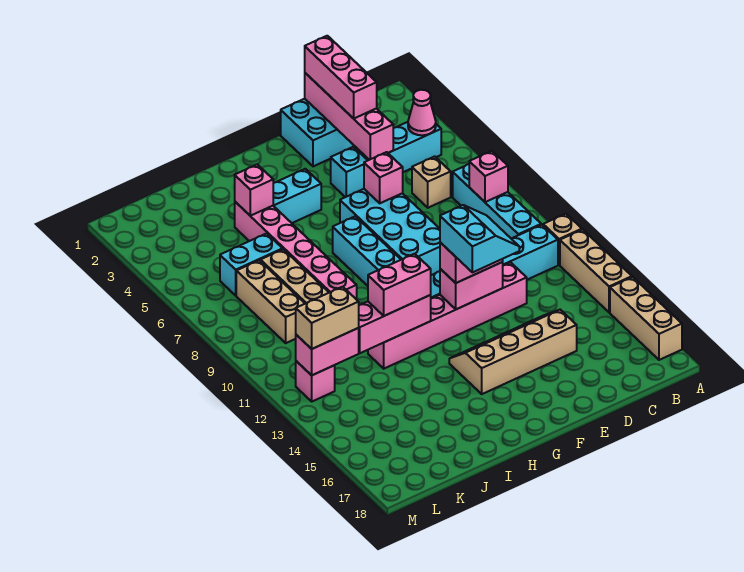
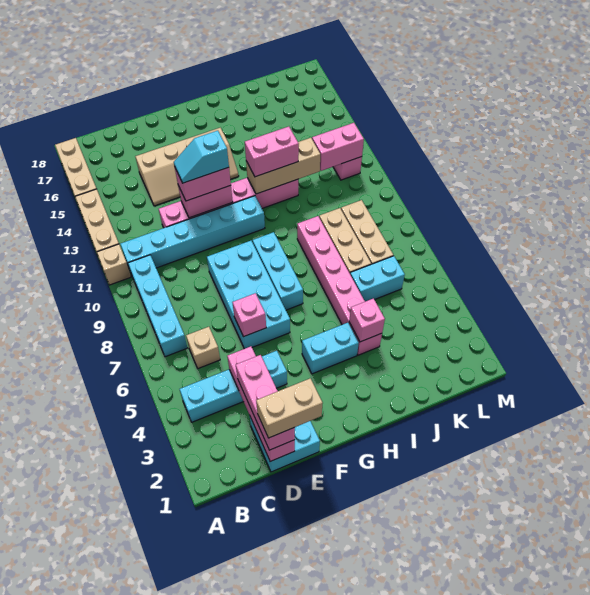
pink cone B4 level 2 -> none
pink brick B8 level 2 -> none
cyan slope E12:F13 level 4 top F -> cyan slope E12:F12 level 4 top F
pink brick H12:J12 level 2 -> tan brick H12:J12 level 2
tan brick K12:L12 level 3 -> tan brick D1:E1 level 4

